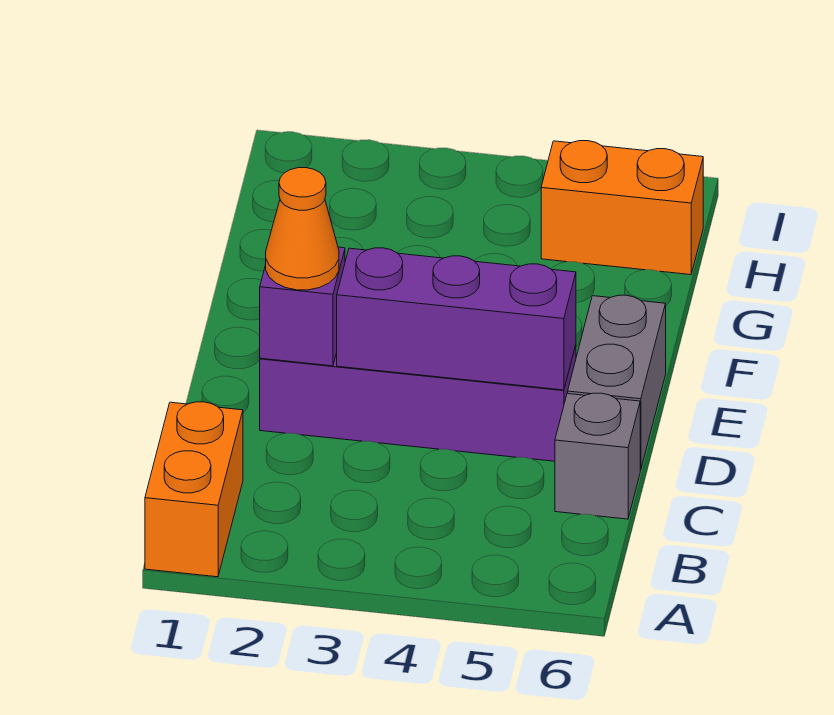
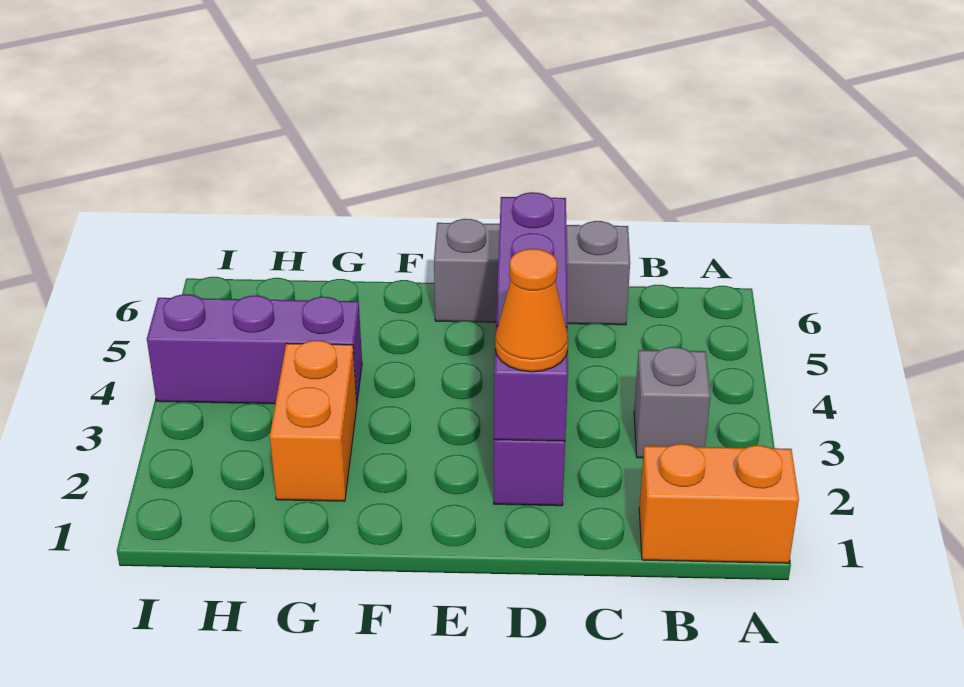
none -> grey brick B3 level 1
none -> purple brick G4:I4 level 1
orange brick H5:H6 level 1 -> orange brick G2:G3 level 1

